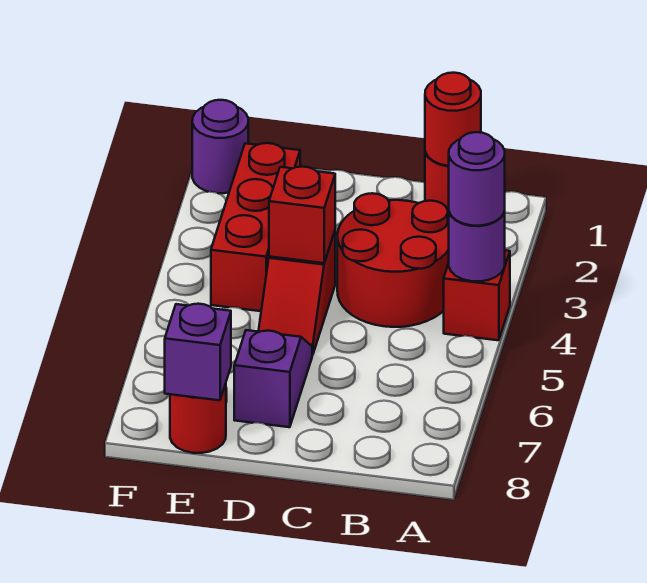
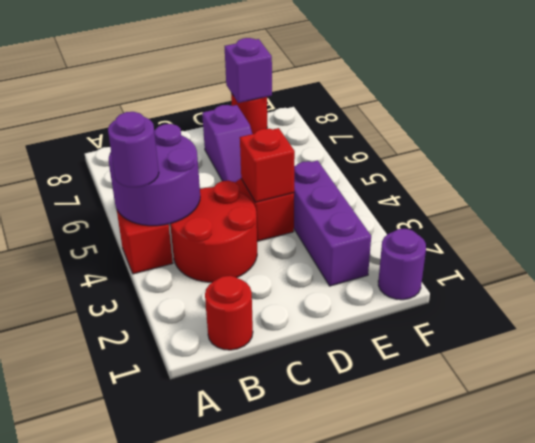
purple round brick A4 level 2 -> purple round brick A4:B5 level 2
red round brick B1 level 2 -> none
red brick E2:E4 level 1 -> purple brick E2:E4 level 1

